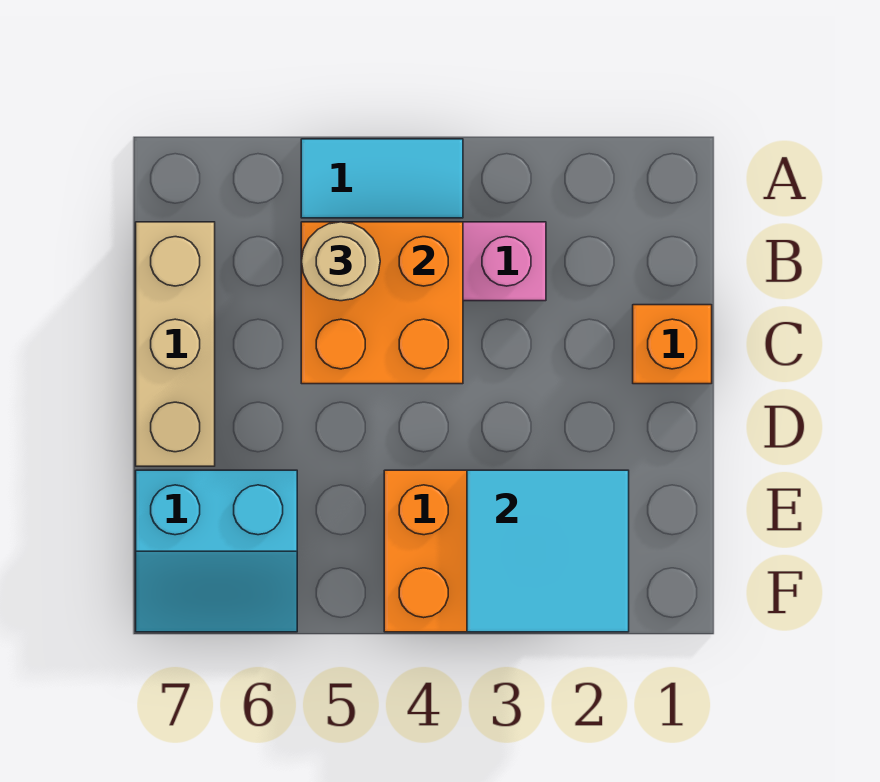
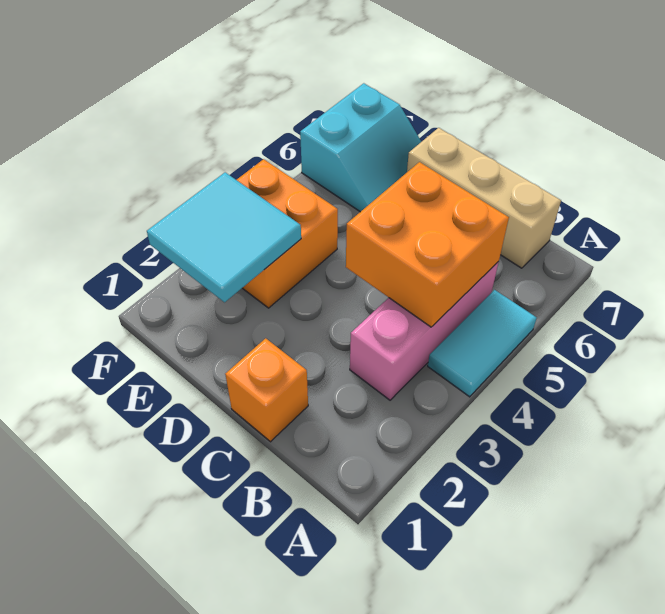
tan round brick B5 level 3 -> none
cyan slope E6:F7 level 1 top E -> cyan slope E6:F7 level 1 top F

